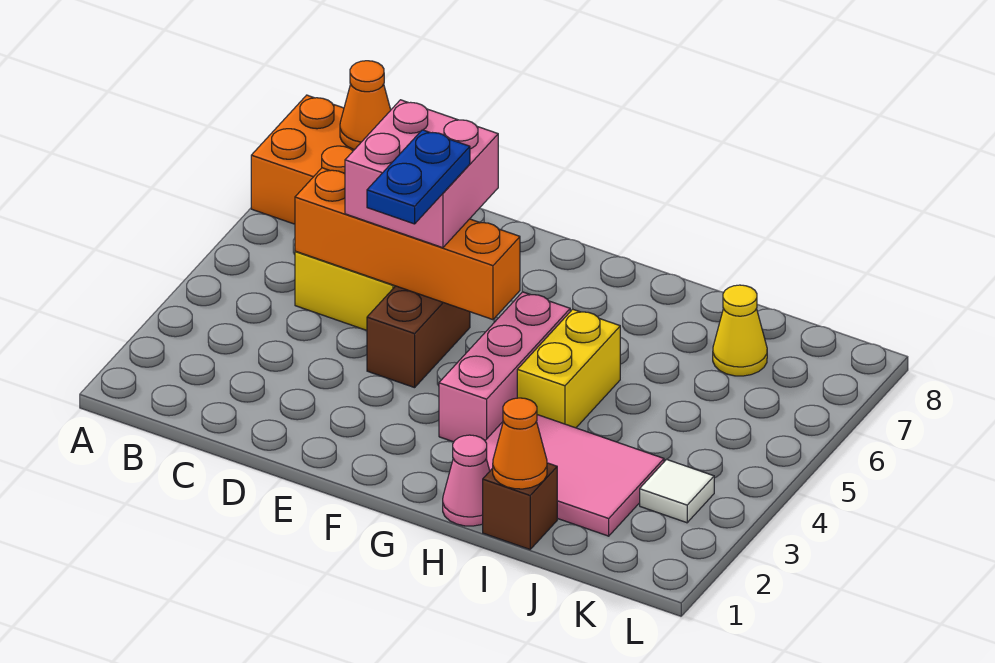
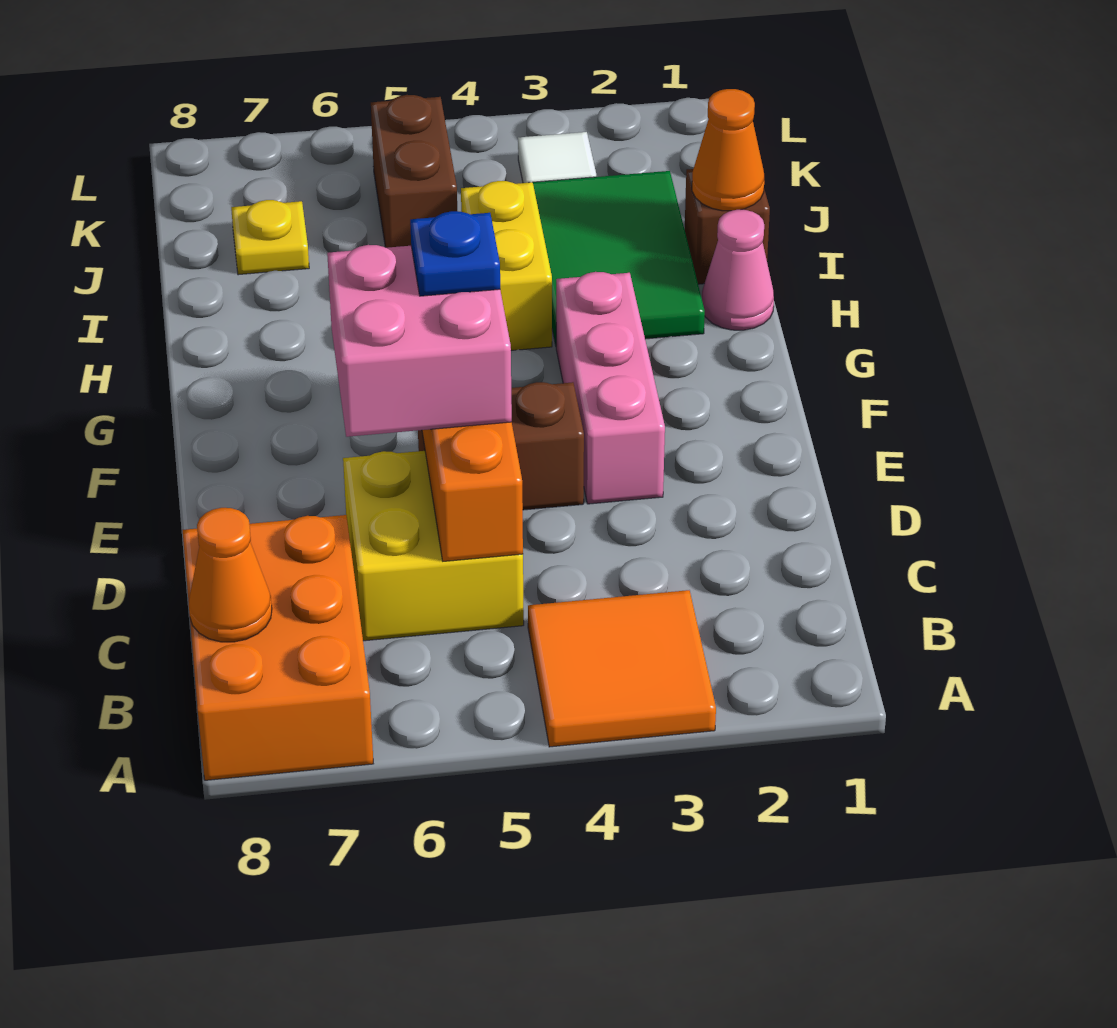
none -> orange tile A3:B4 level 1
blue plate E4:E5 level 4 -> blue plate E5 level 4
pink brick G3:G5 level 1 -> pink brick E3:G3 level 1
pink tile H2:J3 level 1 -> green tile H2:J3 level 1
yellow brick H4:H5 level 1 -> yellow brick H4:I4 level 1
none -> brown brick J5:K5 level 1
yellow cone J7 level 1 -> yellow plate J7 level 1

